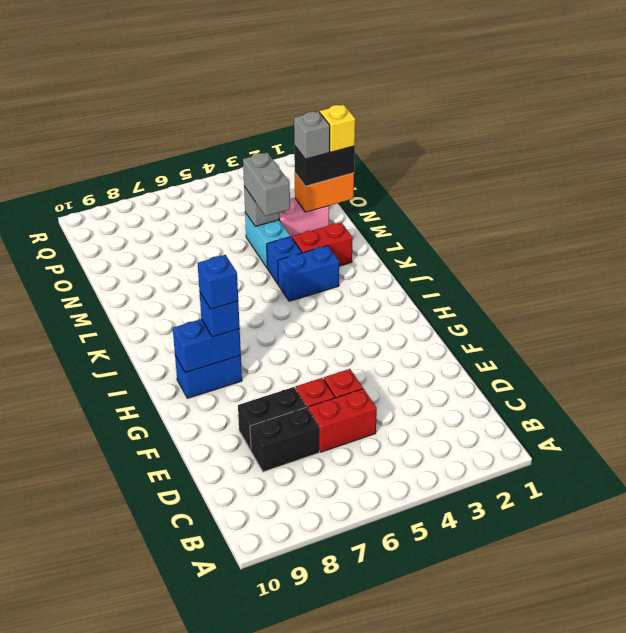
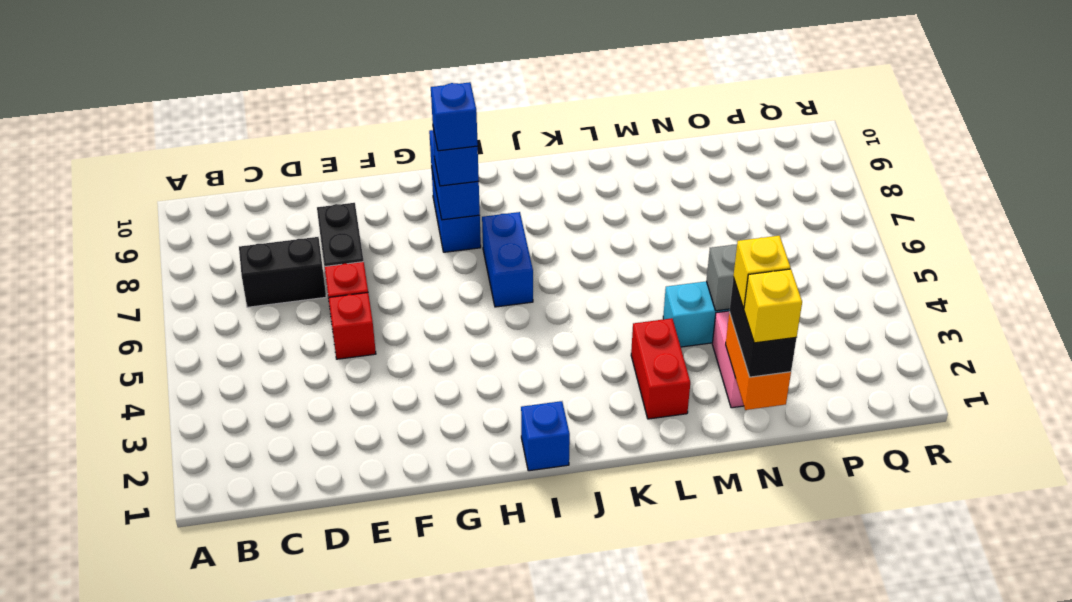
red brick D5:D6 level 1 -> none
black brick D7:D8 level 1 -> black brick C7:D7 level 1
blue brick K3:K4 level 1 -> blue brick I6:I7 level 1
blue brick L4 level 1 -> blue brick I1 level 1
grey brick M4:N4 level 3 -> none
grey brick N2 level 4 -> yellow brick N2 level 4

